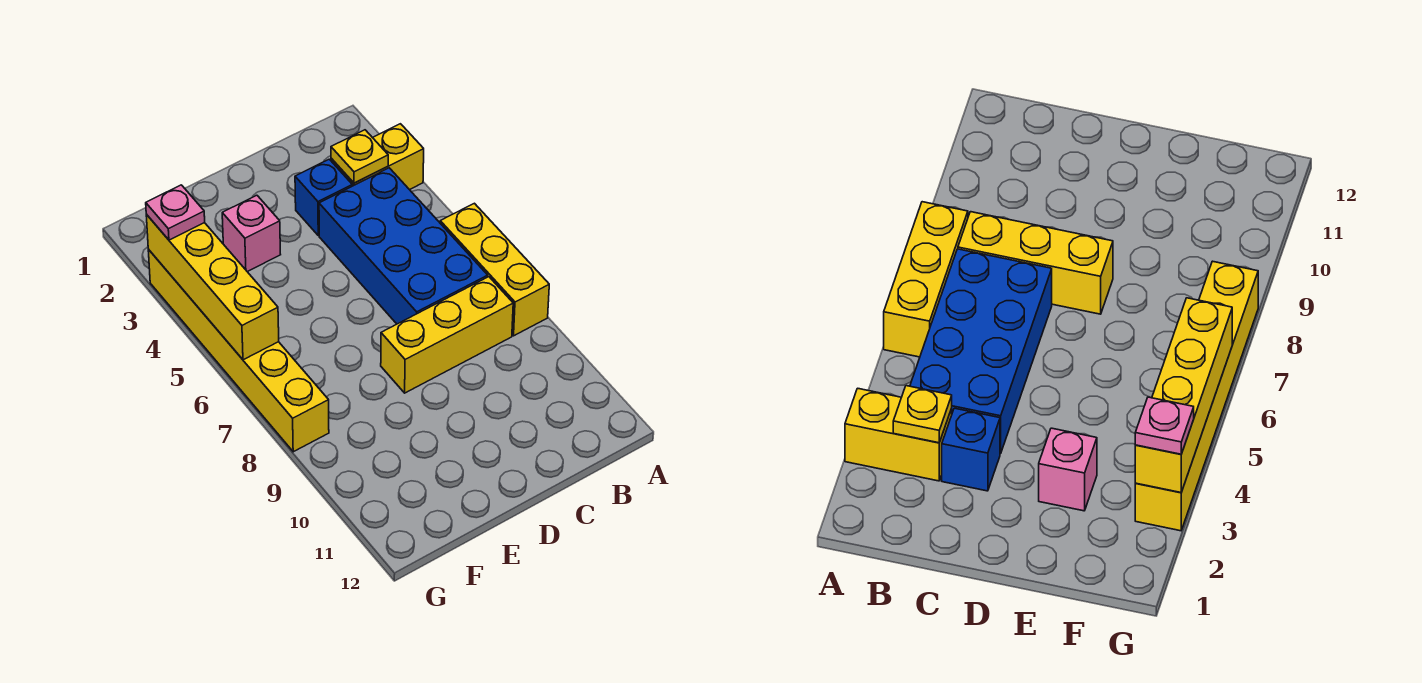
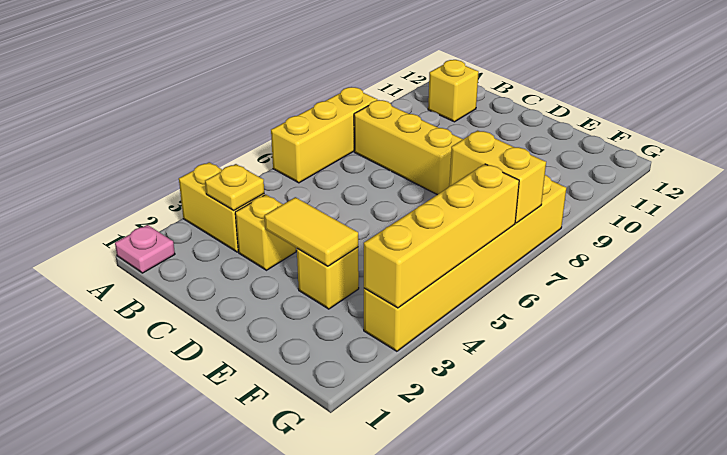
blue brick B4:C7 level 1 -> none
none -> yellow brick B11 level 1
blue brick C3 level 1 -> yellow brick C3 level 1
none -> yellow tile D3:E3 level 2
pink brick E3 level 1 -> yellow brick E3 level 1
none -> yellow brick F7:G7 level 2
pink plate G3 level 3 -> pink plate A1 level 1

